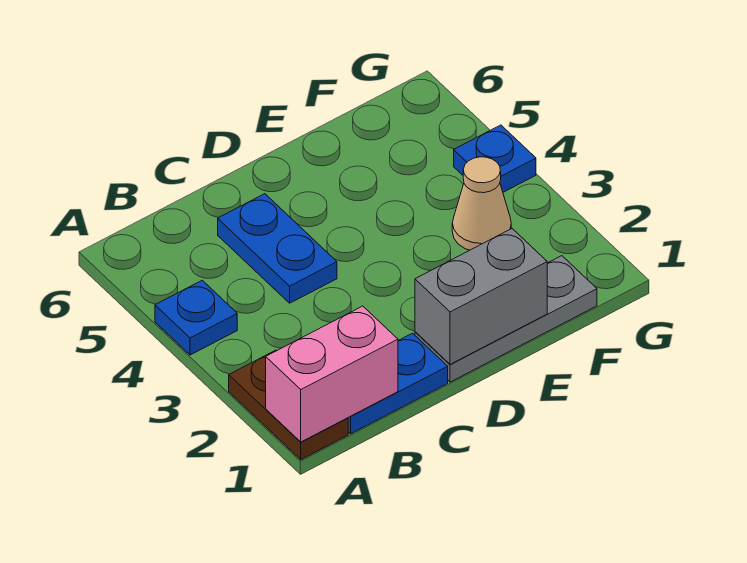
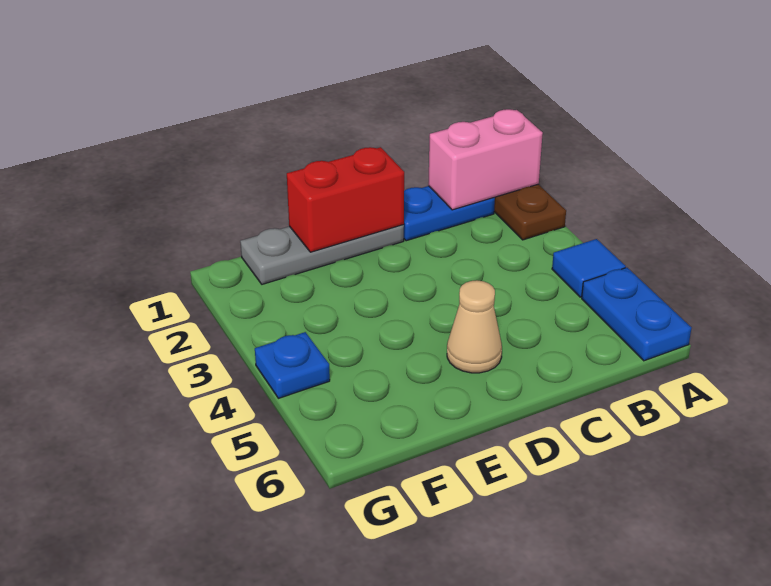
blue plate A4 level 1 -> blue tile A4 level 1
blue plate C4:C5 level 1 -> blue plate A5:A6 level 1
grey brick D1:E1 level 2 -> red brick D1:E1 level 2
tan cone F3 level 1 -> tan cone D5 level 1

